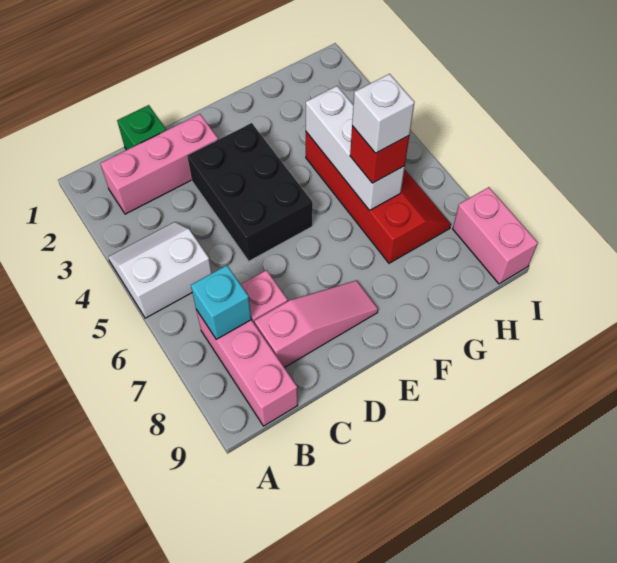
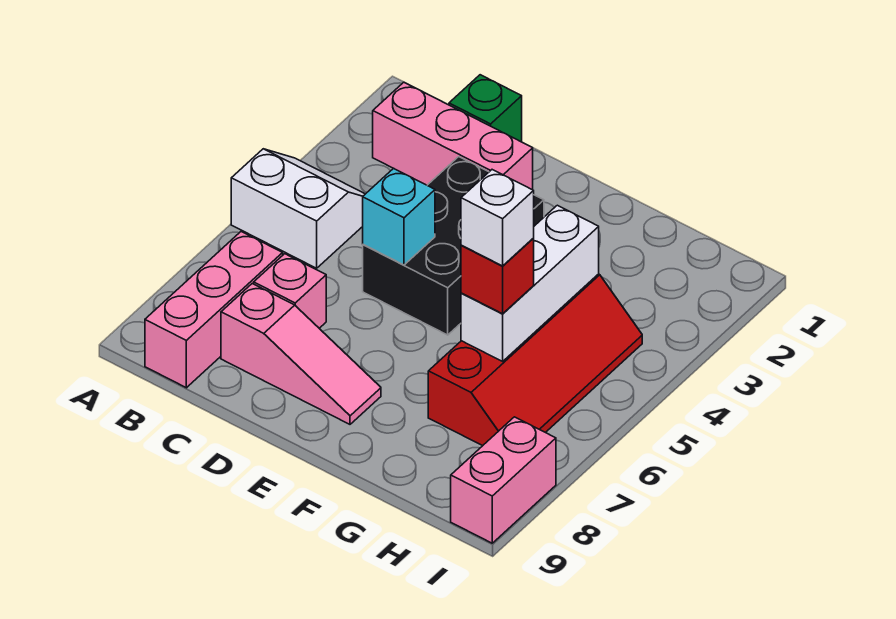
cyan brick B7 level 2 -> cyan brick D5 level 2

